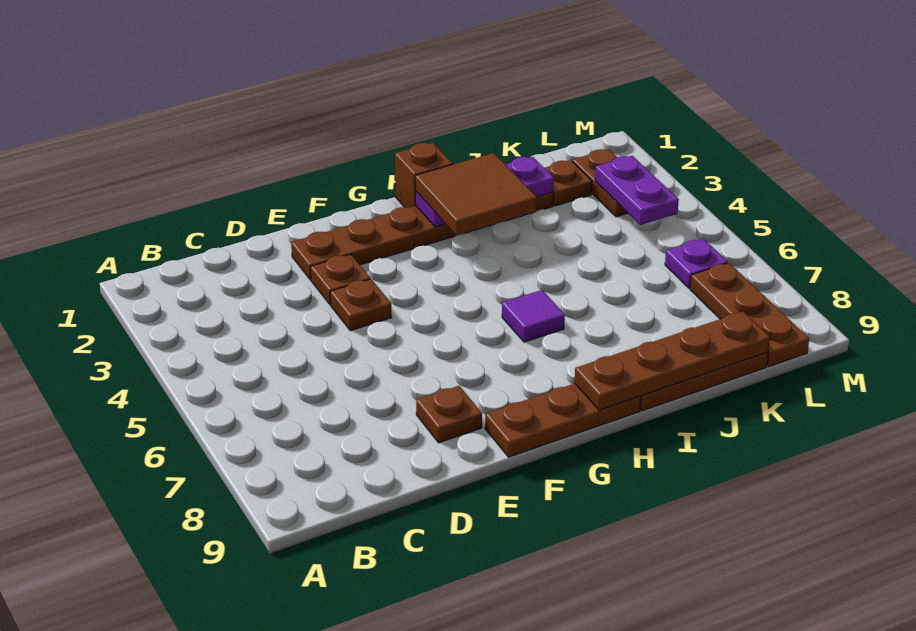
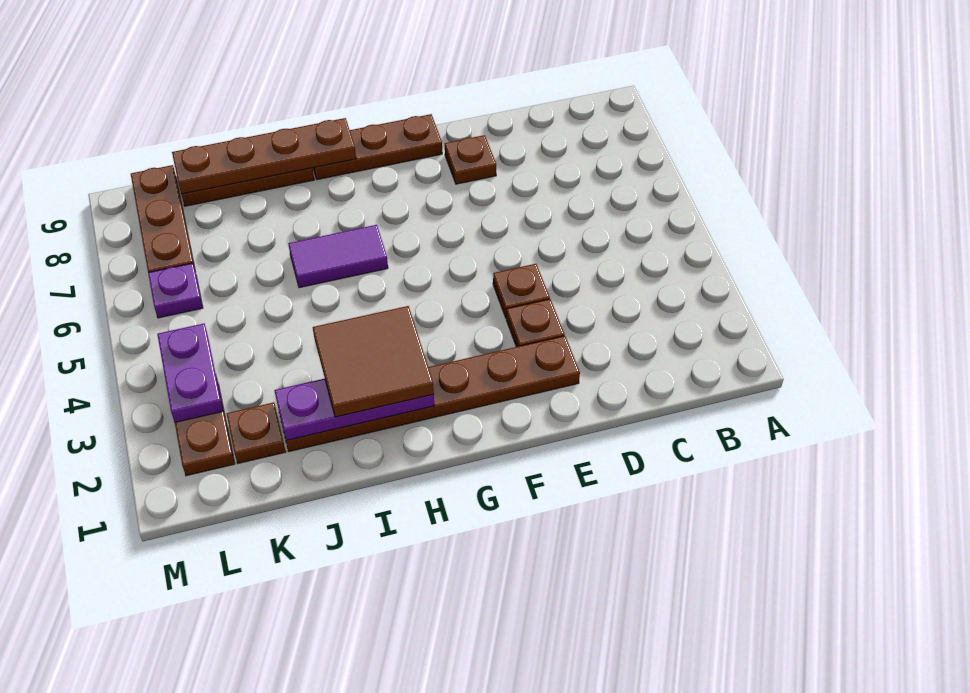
brown brick H1 level 1 -> none
purple tile H6 level 1 -> purple tile H6:I6 level 1

